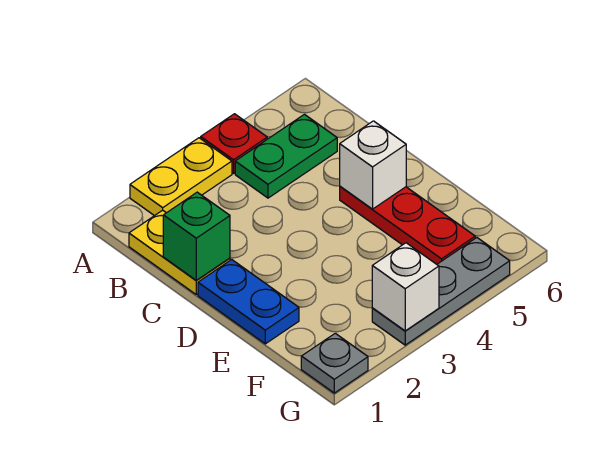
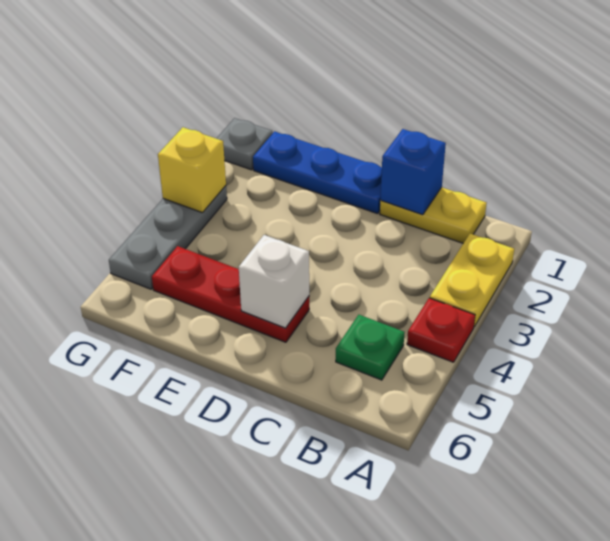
green plate B4:B5 level 1 -> green plate B5 level 1
green brick C1 level 2 -> blue brick C1 level 2
blue plate D1:E1 level 1 -> blue plate D1:F1 level 1
white brick G3 level 2 -> yellow brick G3 level 2

